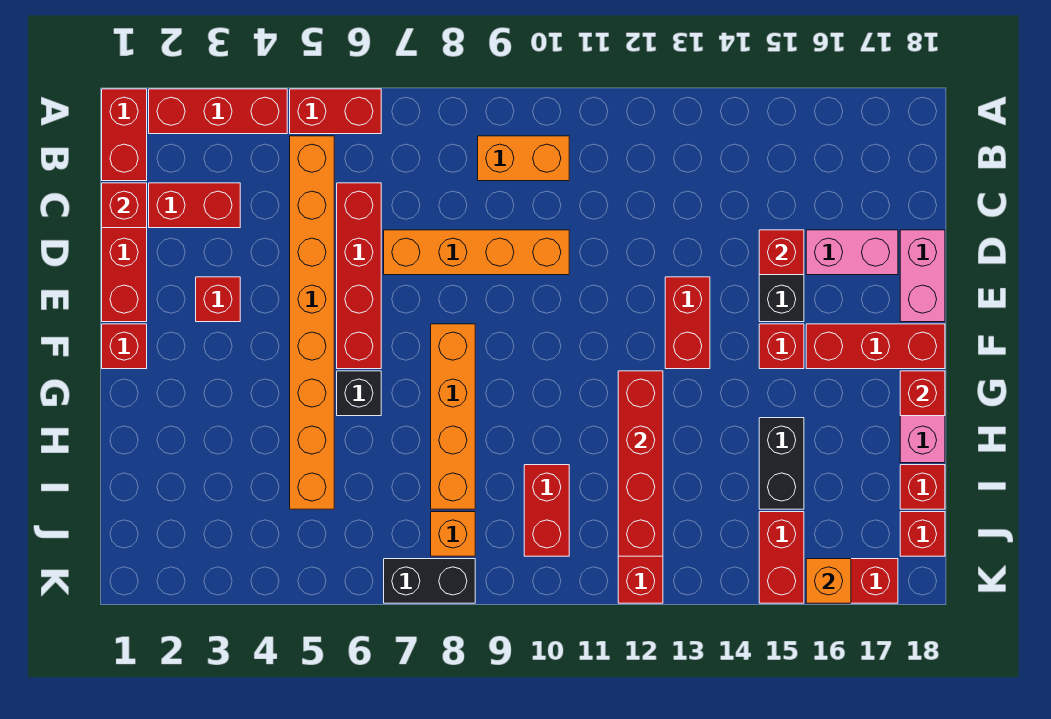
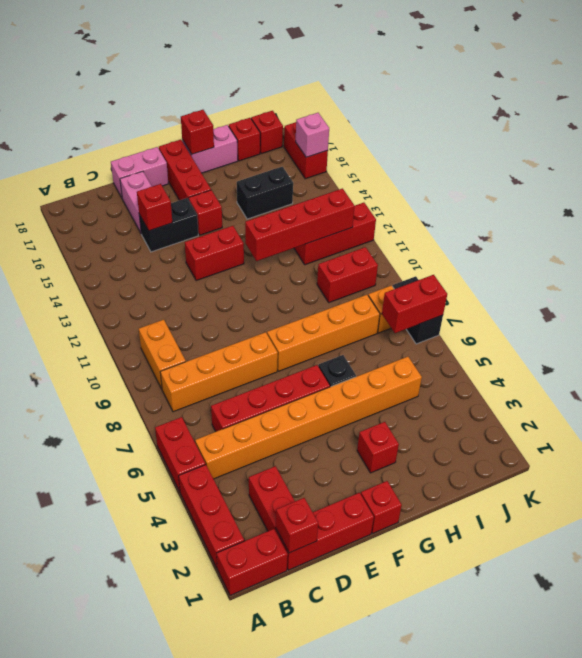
orange brick D7:D10 level 1 -> orange brick B8:E8 level 1
red brick E3 level 1 -> red brick G3 level 1
red brick J15:K15 level 1 -> red brick J7:K7 level 2
orange brick K16 level 2 -> pink brick K16 level 2

